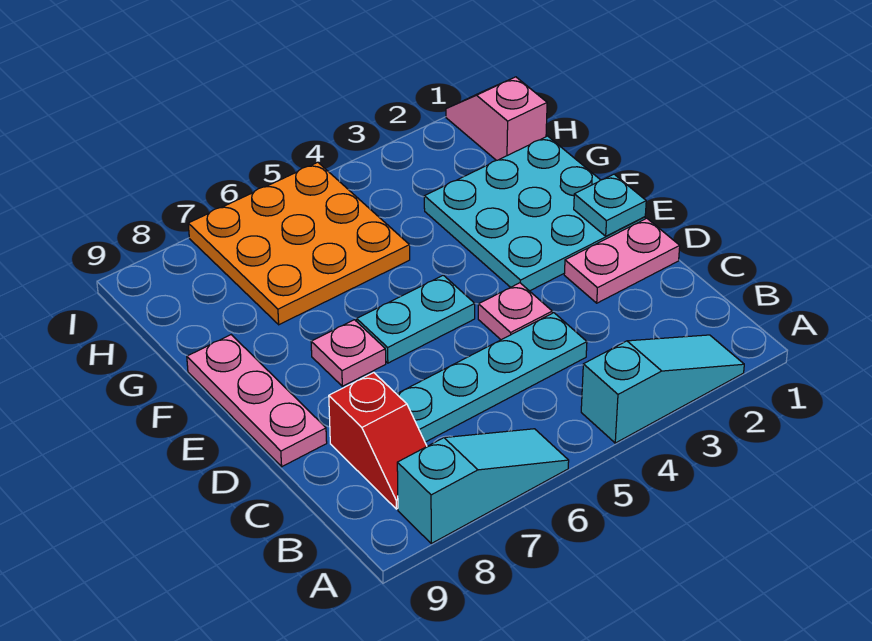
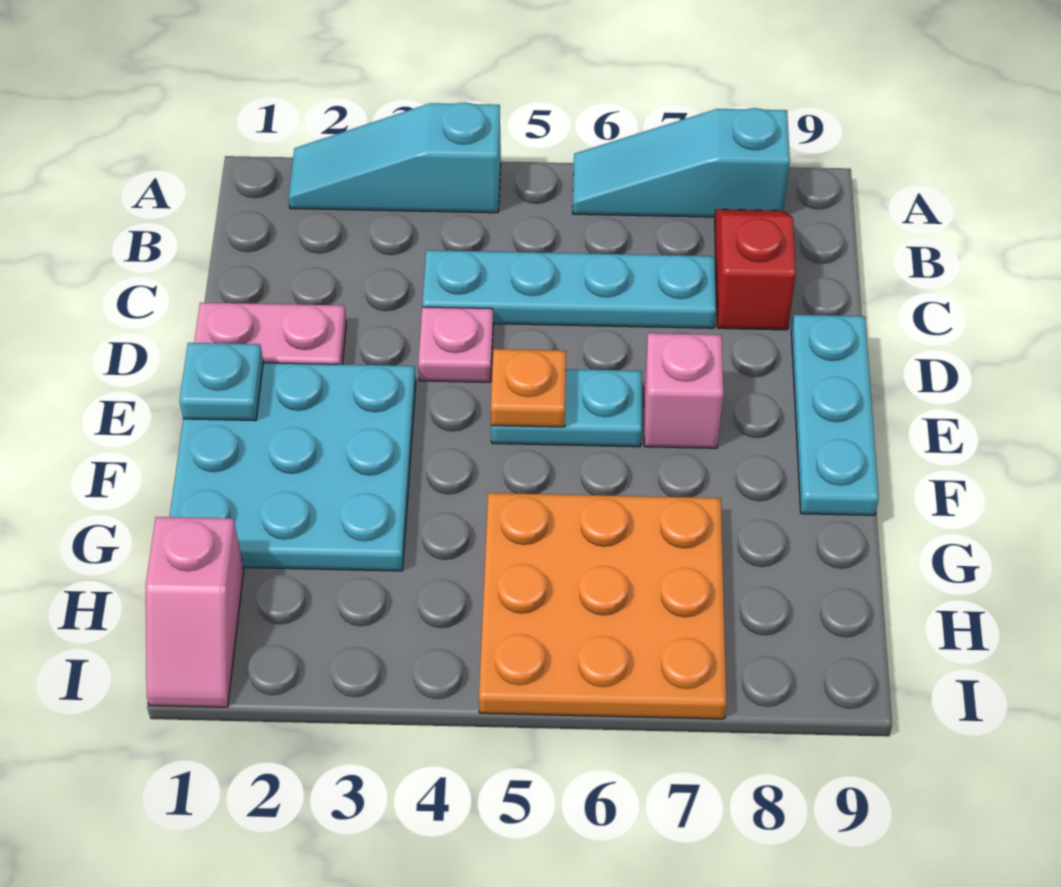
pink plate D9:F9 level 1 -> cyan plate D9:F9 level 1
none -> orange plate E5 level 2
pink plate E7 level 1 -> pink brick E7 level 1

